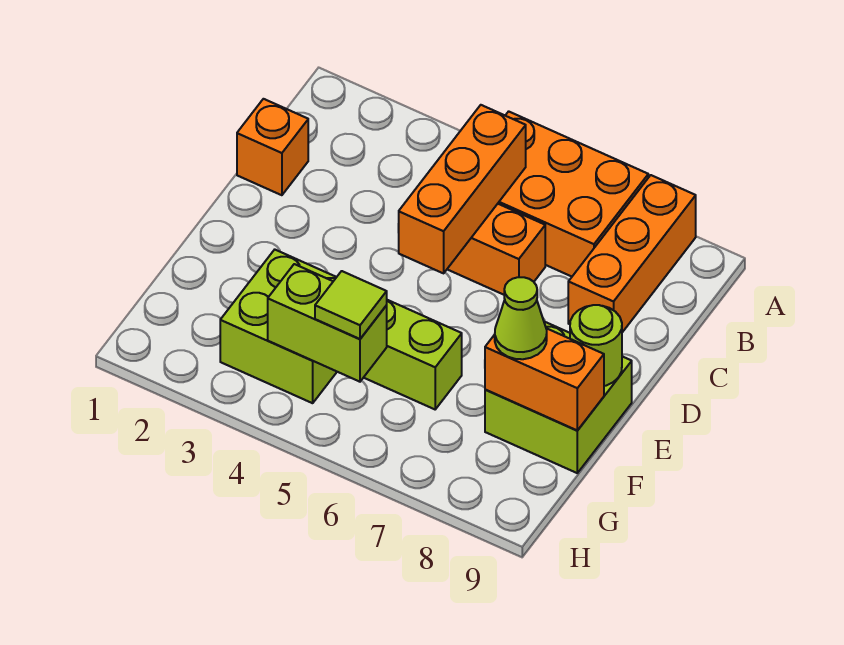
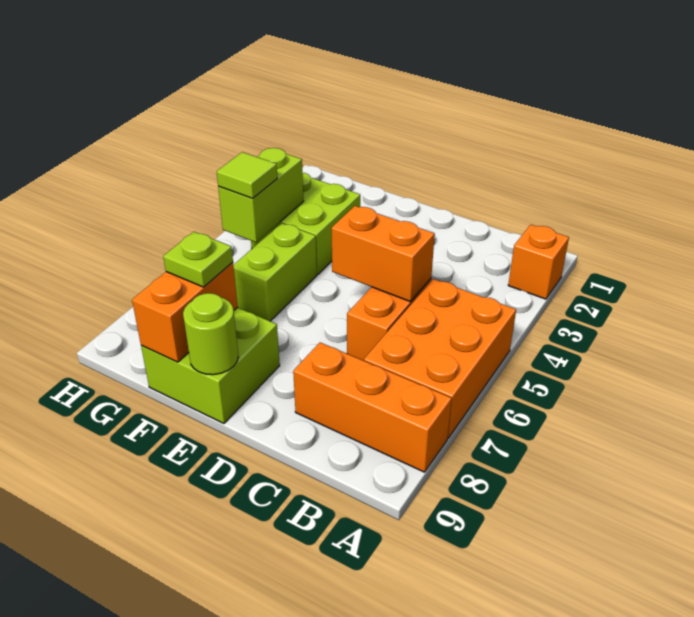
orange brick B5:D5 level 2 -> orange brick C5:D5 level 2
orange brick C1 level 1 -> orange brick A2 level 1
lime cone F8 level 3 -> lime plate F8 level 3

